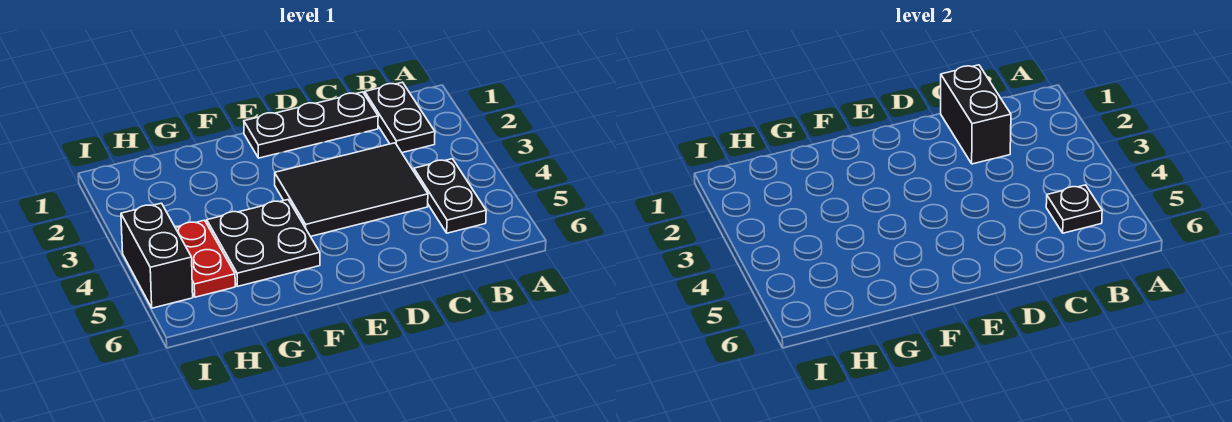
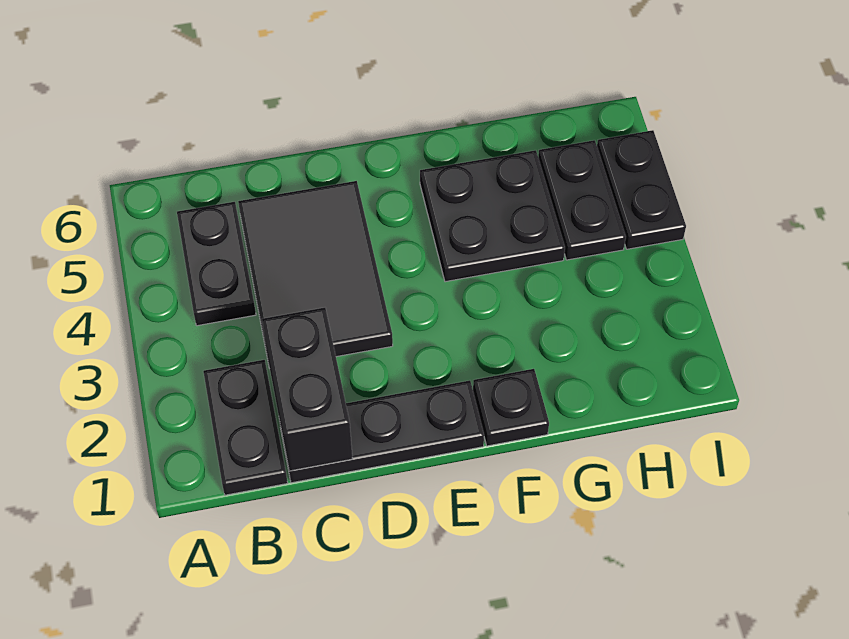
black plate B5 level 2 -> black plate F1 level 1
black tile C3:E4 level 1 -> black tile C3:D5 level 1
red plate H4:H5 level 1 -> black plate H4:H5 level 1
black brick I4:I5 level 1 -> black plate I4:I5 level 1

